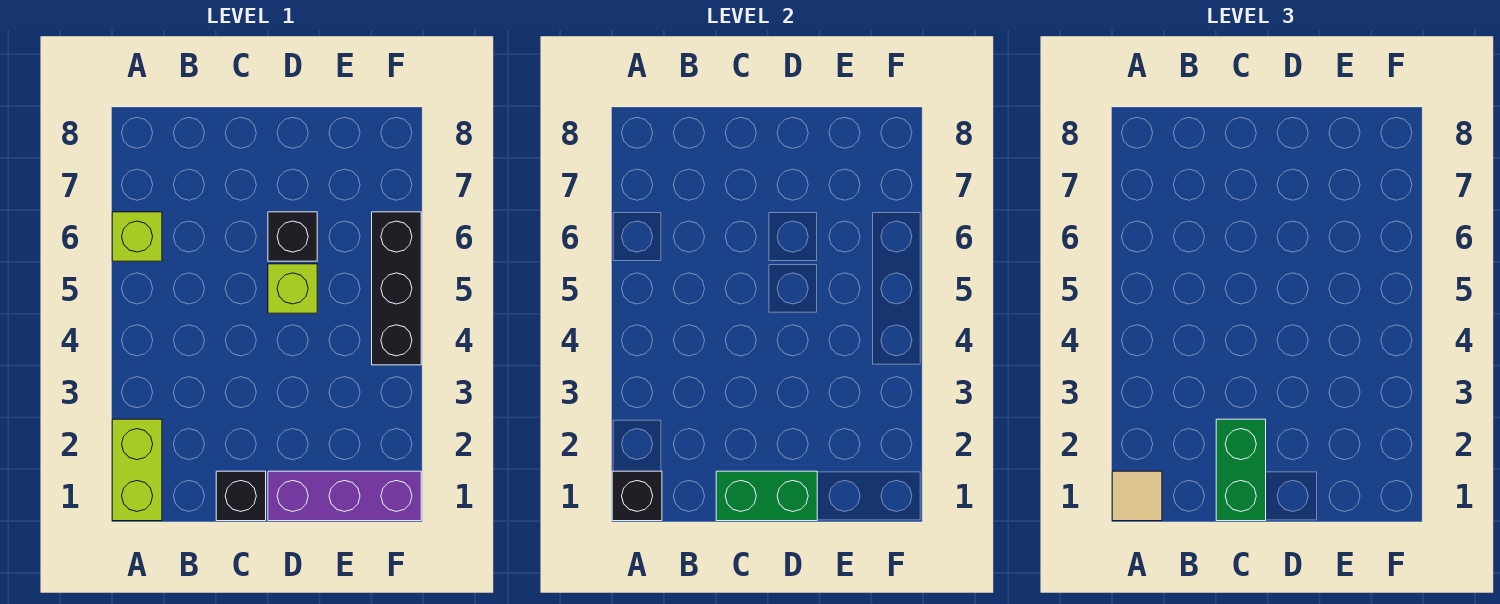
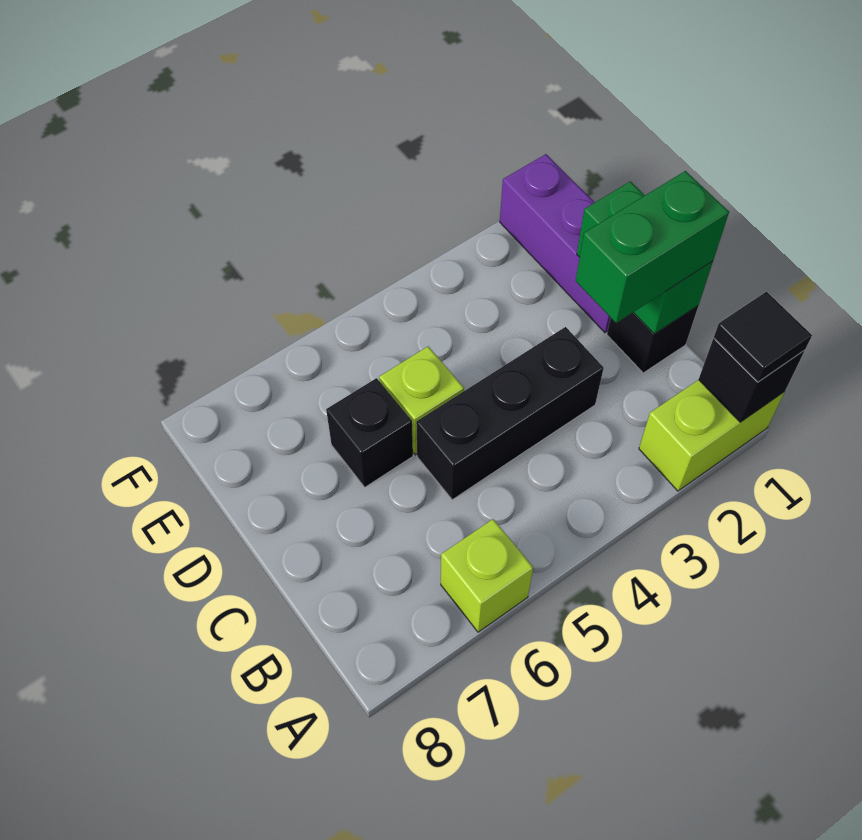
tan tile A1 level 3 -> black tile A1 level 3
black brick F4:F6 level 1 -> black brick C3:C5 level 1

